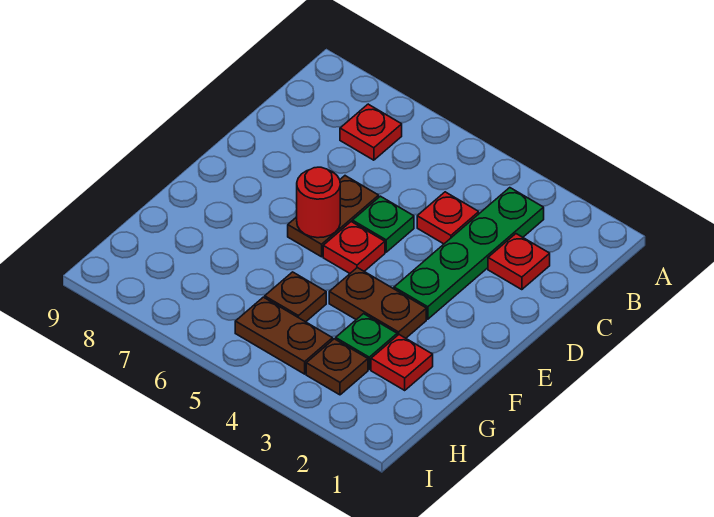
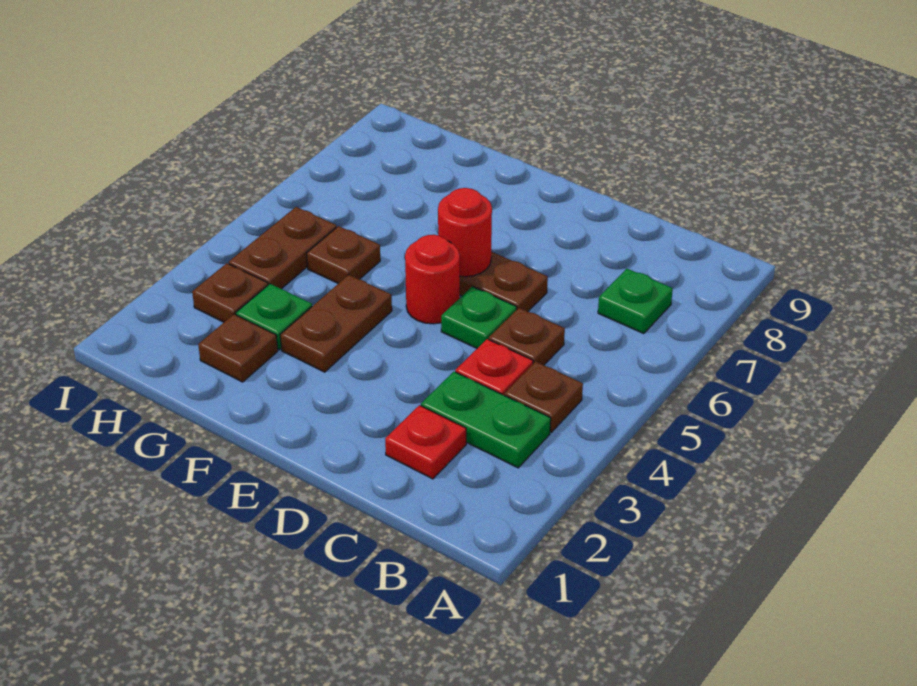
green plate B3:E3 level 1 -> green plate B3:C3 level 1
none -> brown plate B4 level 1
red plate B7 level 1 -> green plate B7 level 1
none -> brown plate C5 level 1
red plate E5 level 1 -> red round brick E5 level 1
red plate G2 level 1 -> brown plate G2 level 1

